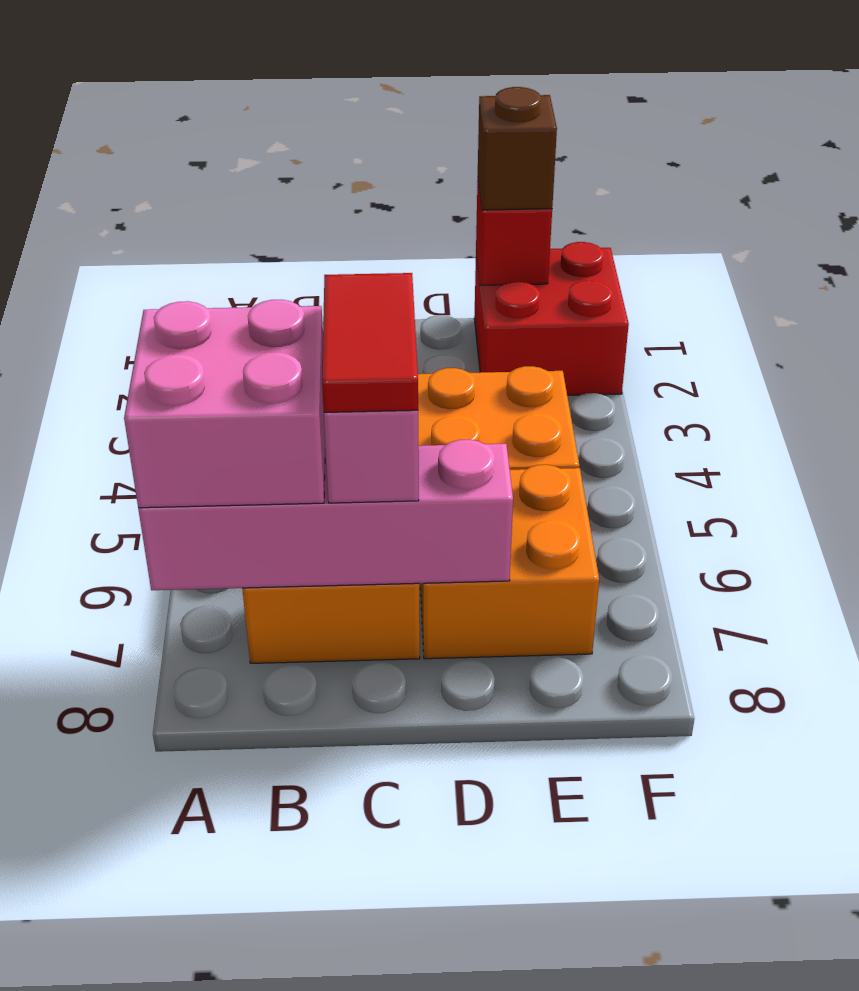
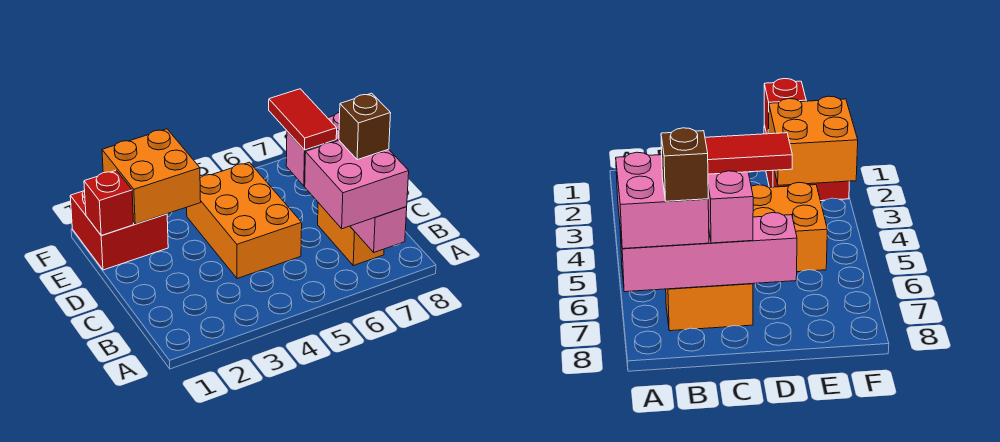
red tile C6:C7 level 4 -> red tile C6:D6 level 4
orange brick D6:E7 level 1 -> orange brick E2:F3 level 2
brown brick E1 level 3 -> brown brick B7 level 4

